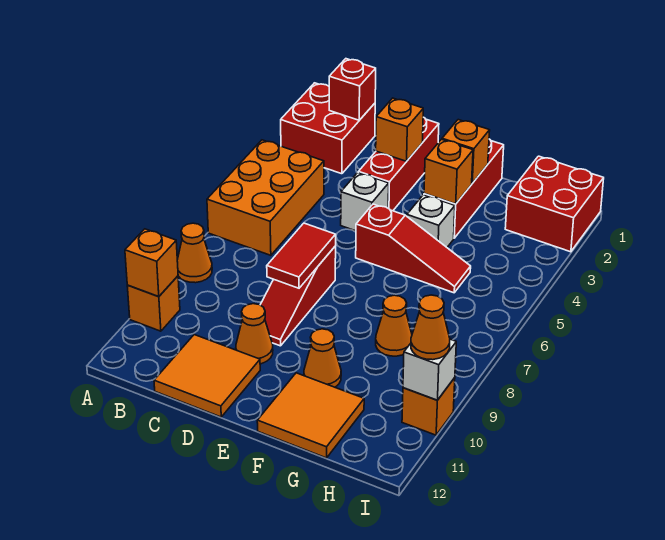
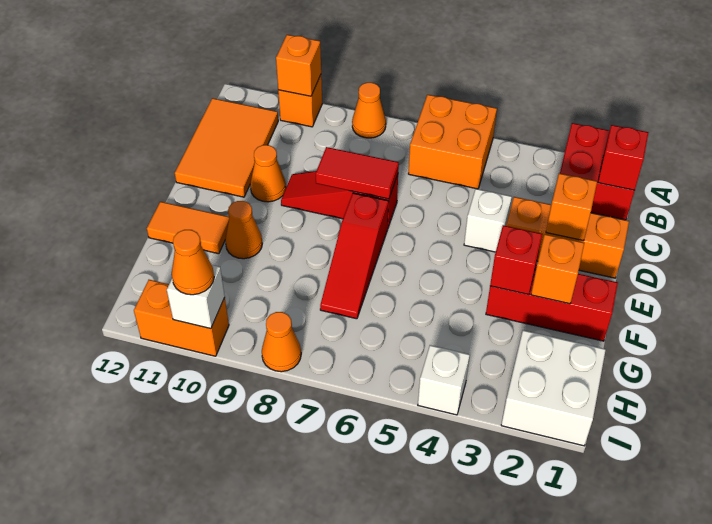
orange brick A4:B6 level 1 -> orange brick A5:B6 level 1
orange tile C11:D12 level 1 -> orange tile B11:D12 level 1
red brick D1:D3 level 1 -> orange brick D1:D3 level 1
red slope E5:G5 level 1 top E -> red slope E7:G7 level 1 top E
orange brick F3 level 2 -> red brick F3 level 2
white brick F4 level 1 -> white brick I4 level 1
orange tile F11:G12 level 1 -> orange tile F11:F12 level 1
orange cone G8 level 1 -> orange cone I8 level 1
red brick H1:I2 level 1 -> white brick H1:I2 level 1
orange brick I10 level 1 -> orange brick I10:I11 level 1

